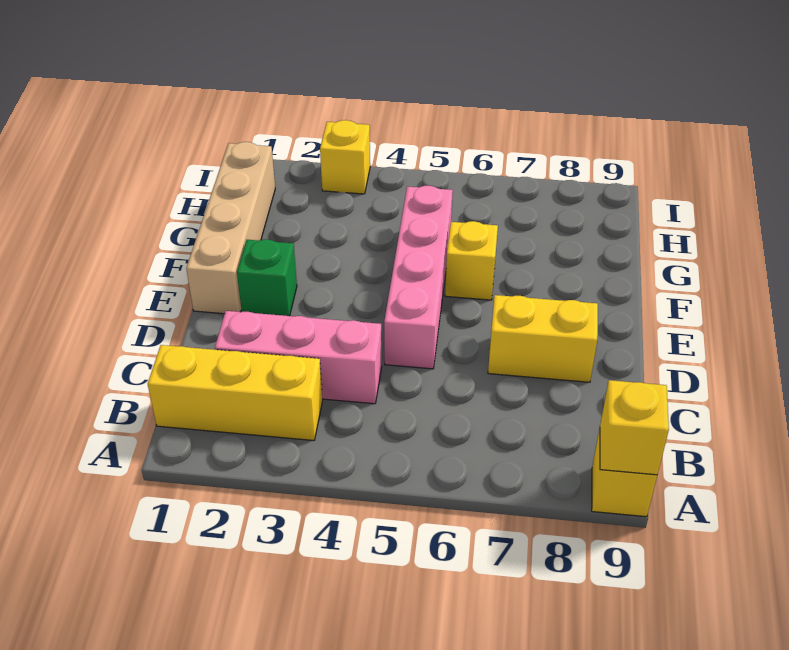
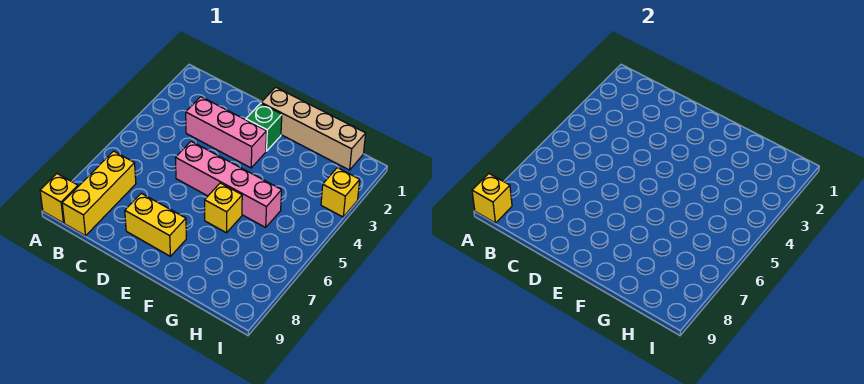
yellow brick B1:B3 level 1 -> yellow brick B7:B9 level 1
pink brick C2:C4 level 1 -> pink brick C3:E3 level 1
yellow brick D7:D8 level 1 -> yellow brick D8:E8 level 1

